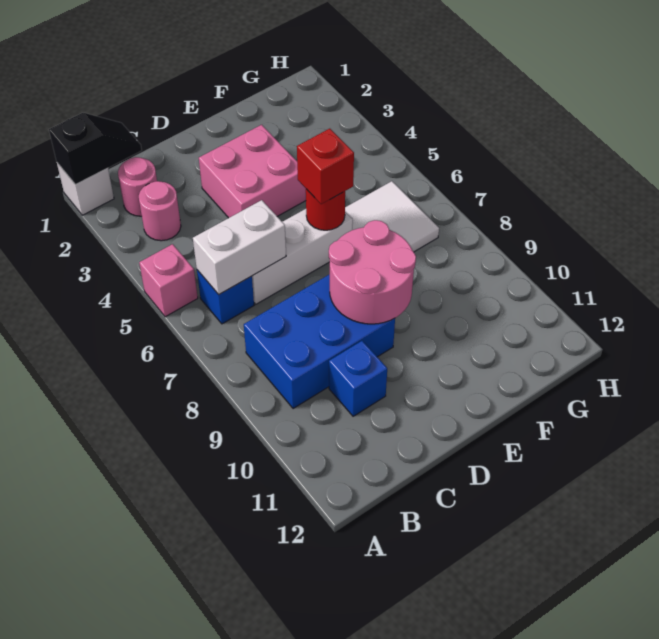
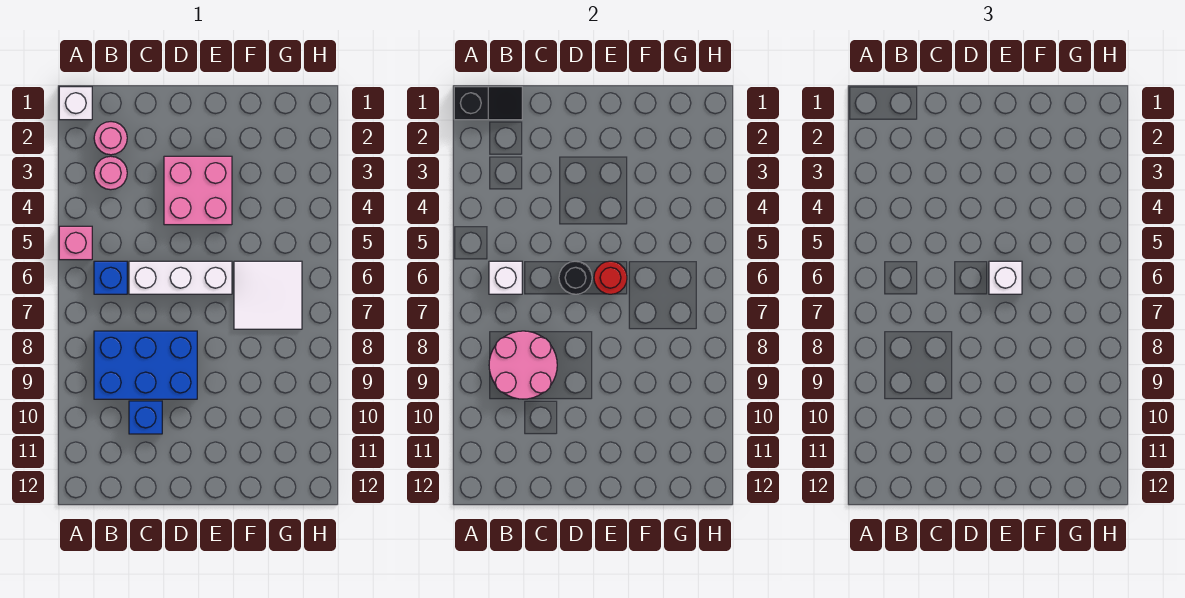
white brick B6:C6 level 2 -> white brick B6 level 2
none -> black round brick D6 level 2
pink round brick D8:E9 level 2 -> pink round brick B8:C9 level 2
red brick E6 level 3 -> white brick E6 level 3

